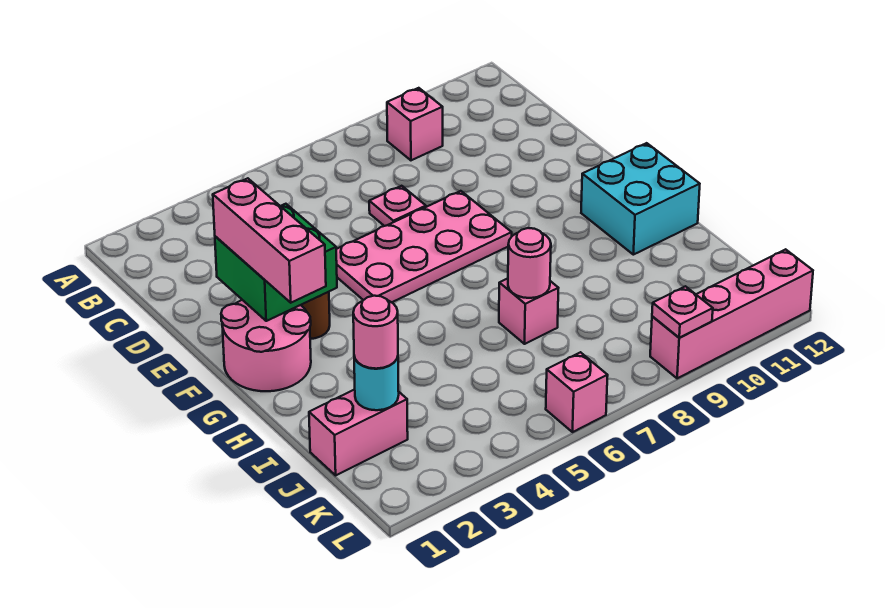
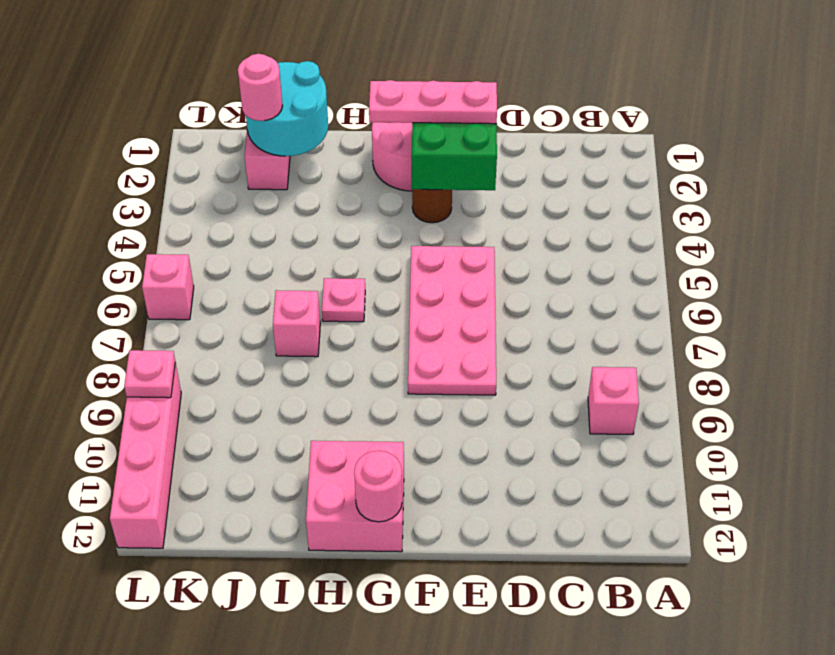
pink plate D7 level 1 -> pink plate H6 level 1
pink brick E2:G2 level 3 -> pink plate E2:G2 level 3
cyan brick G11:H12 level 1 -> pink brick G11:H12 level 1
pink round brick I7 level 2 -> pink round brick G12 level 2
cyan round brick J2 level 2 -> cyan round brick I1:J2 level 2

